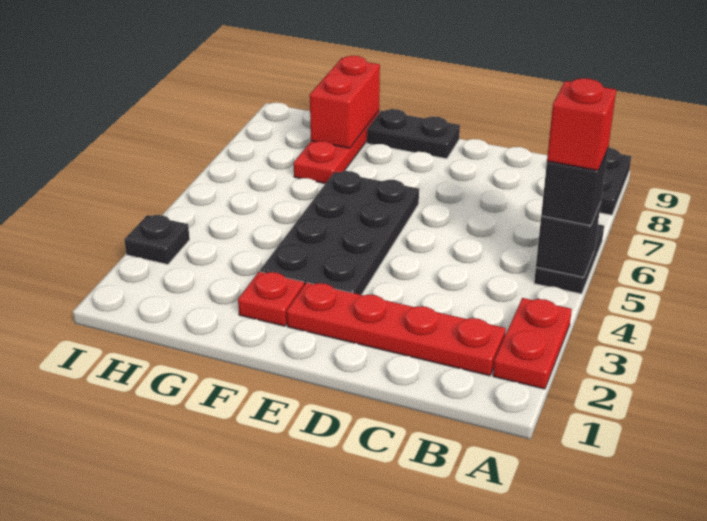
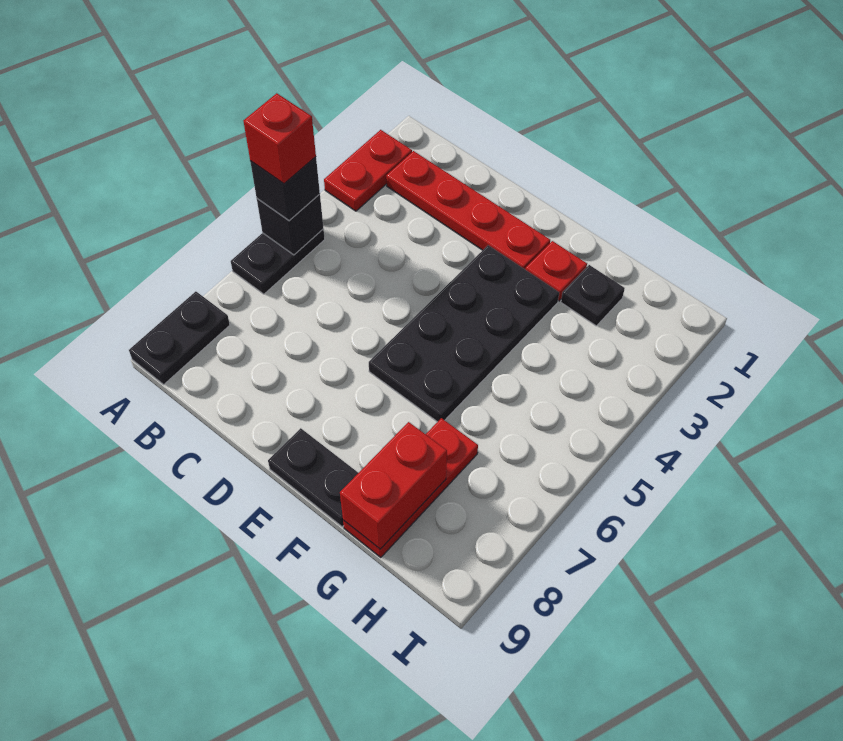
black plate I3 level 1 -> black plate G2 level 1

